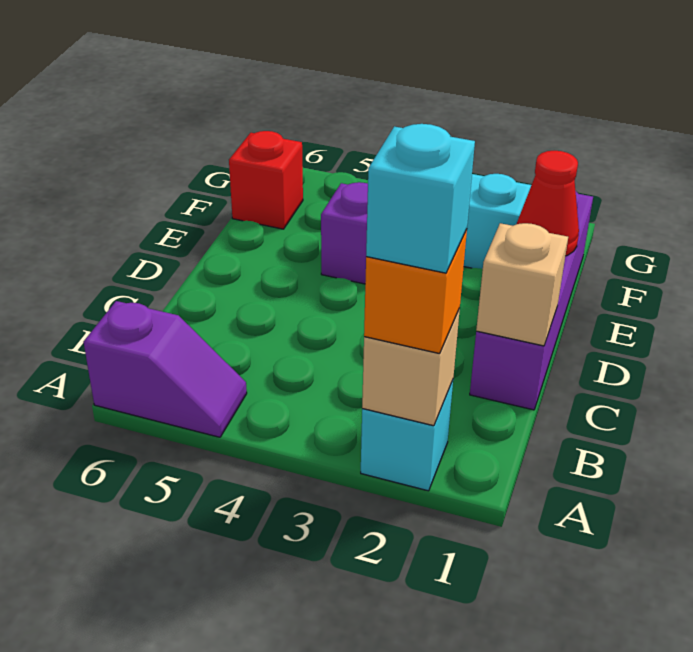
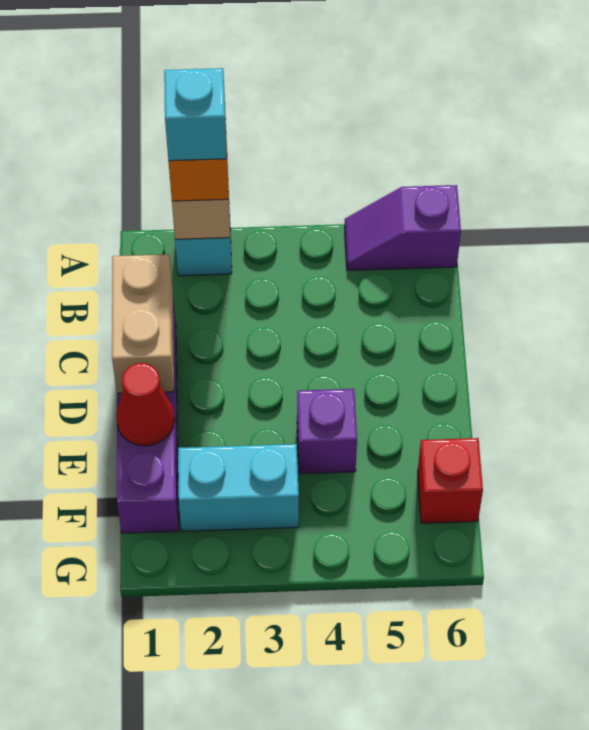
tan brick C1 level 2 -> tan brick C1:D1 level 2

